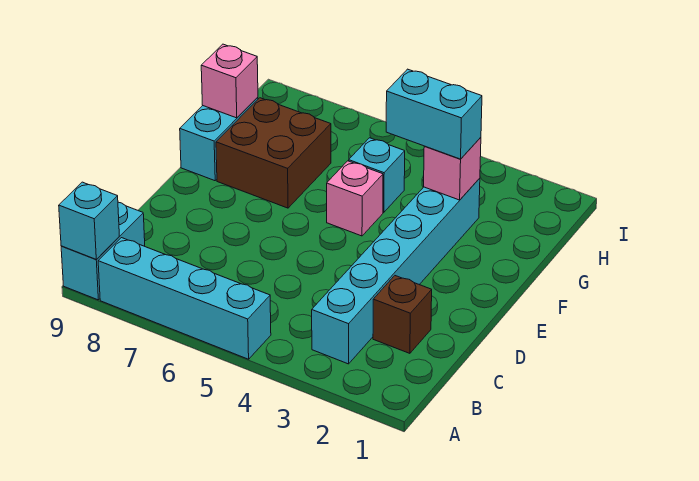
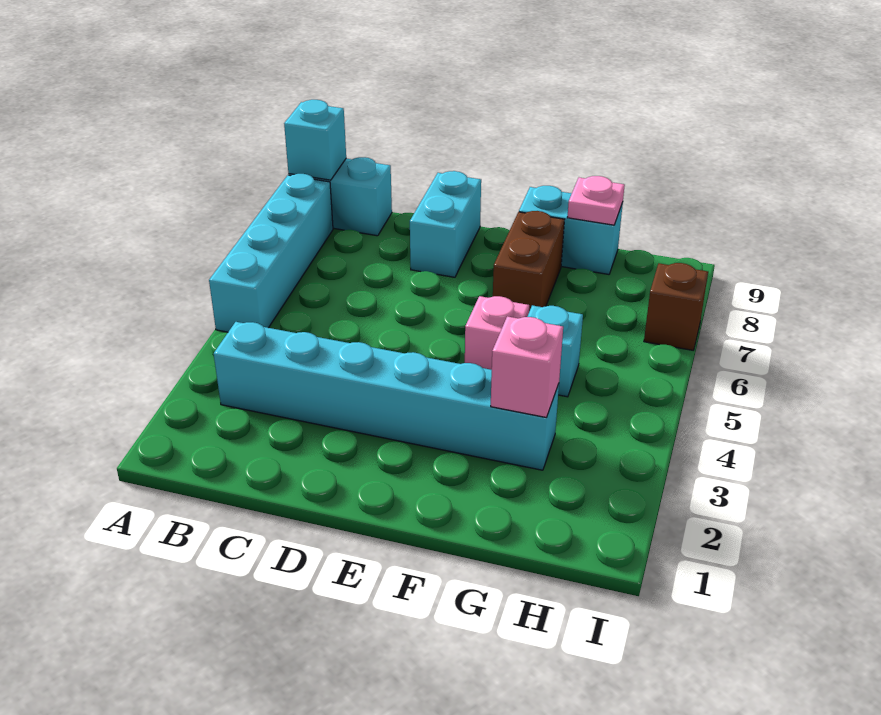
brown brick C2 level 1 -> brown brick I7 level 1
brown brick F7:G8 level 1 -> brown brick F7:F8 level 1
cyan brick G3:G4 level 3 -> cyan brick D8:D9 level 1
pink brick G9 level 2 -> pink plate G9 level 2

